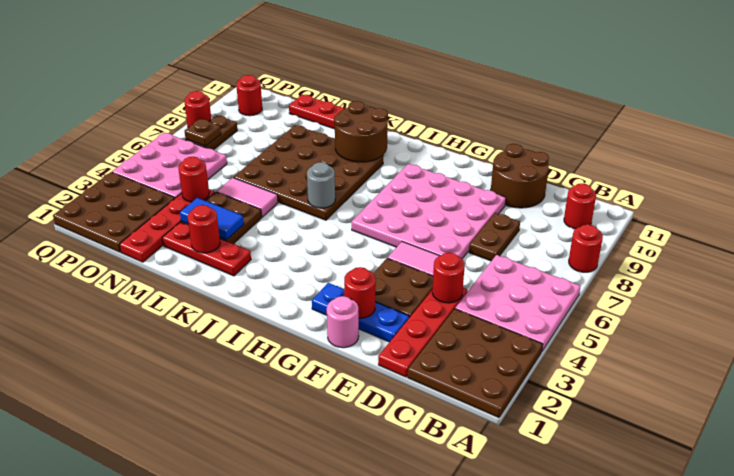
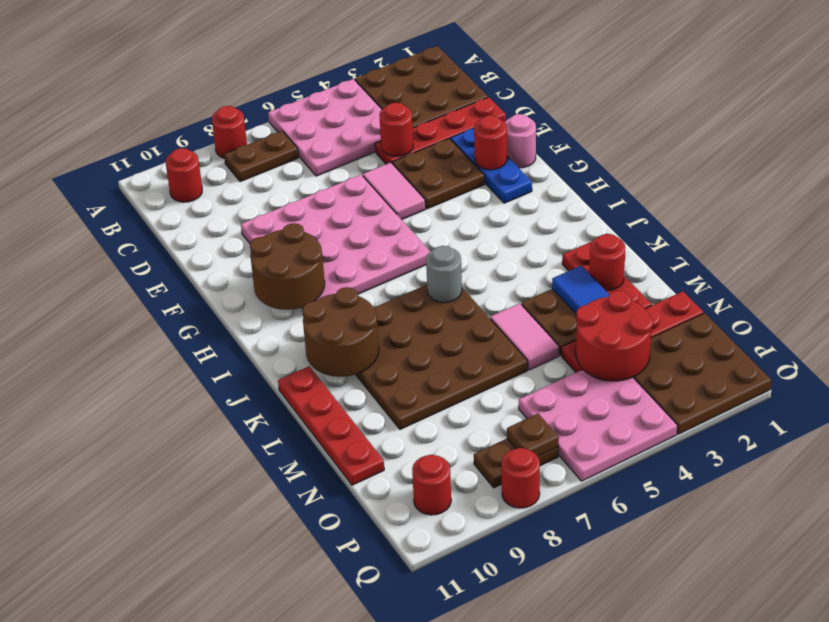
brown plate D7:D8 level 1 -> brown plate B7:B8 level 1
brown round brick D10:E11 level 1 -> brown round brick G9:H10 level 2
red round brick N4 level 2 -> red round brick N3:O4 level 2

